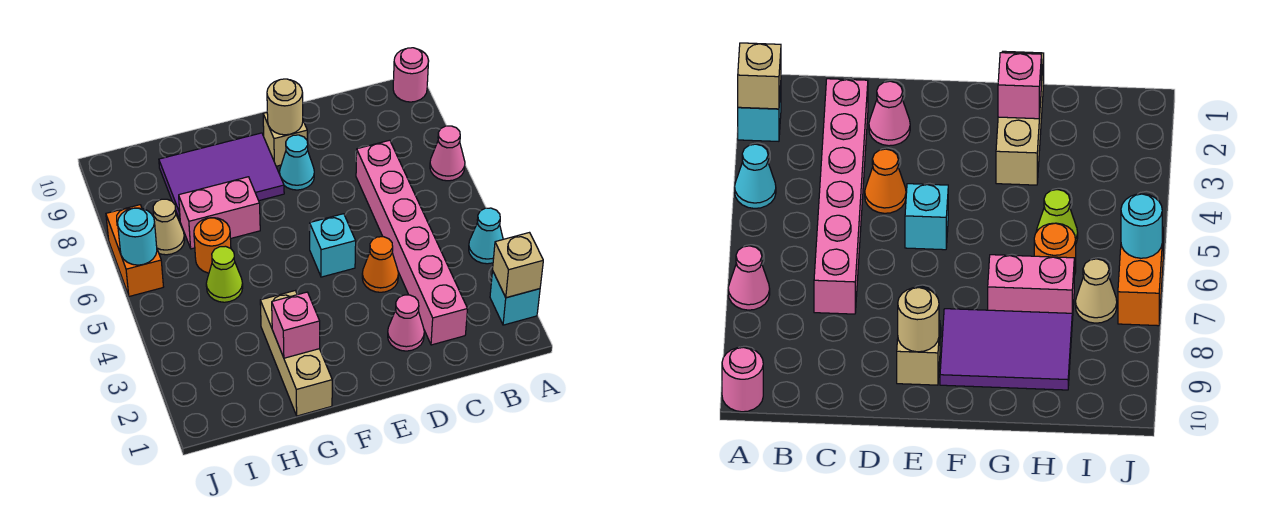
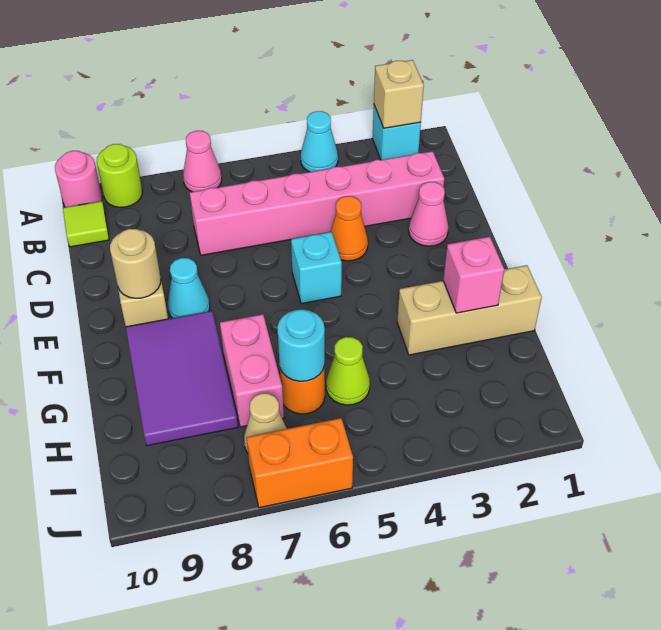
none -> lime round brick A9 level 1
none -> lime tile B10 level 1
cyan round brick J6 level 2 -> cyan round brick H6 level 2

